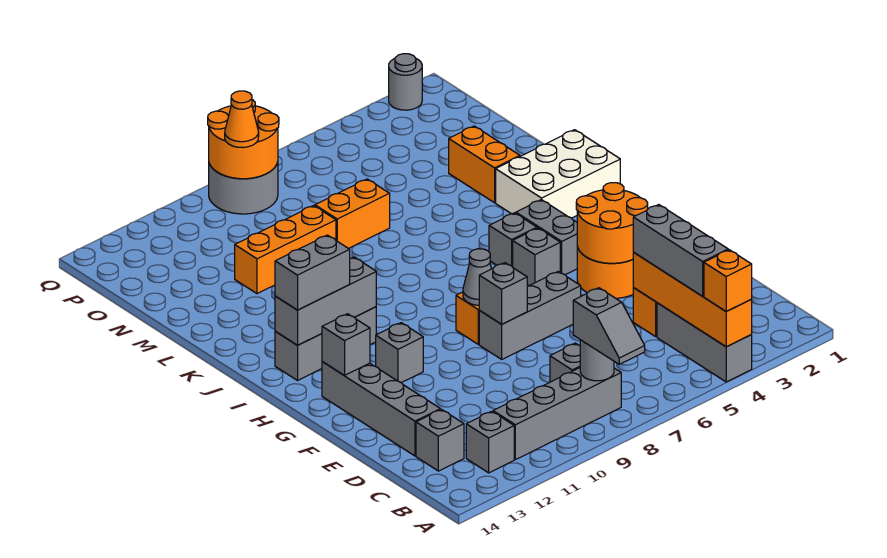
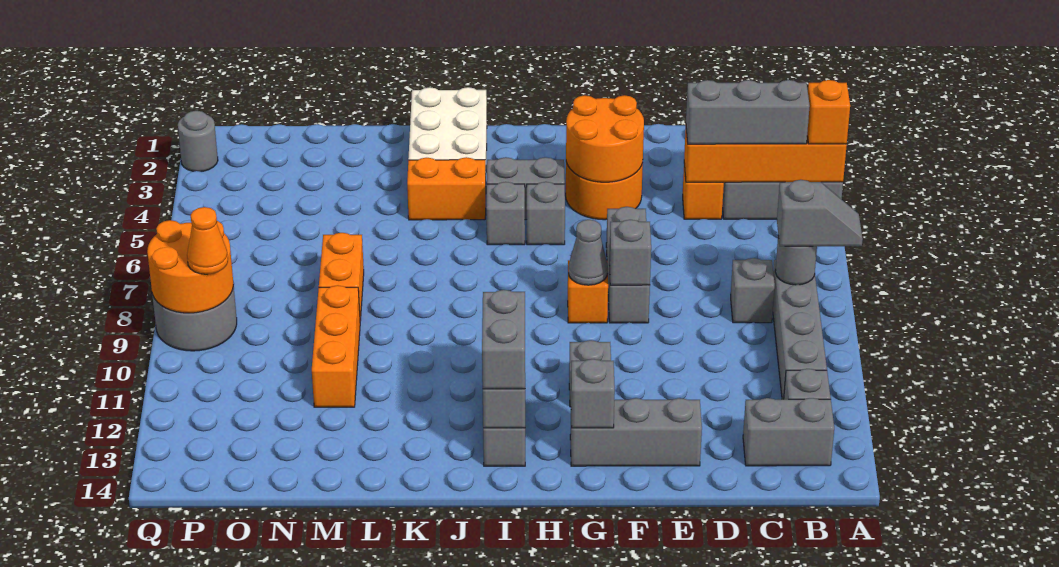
grey brick C13 level 1 -> grey brick B13:C13 level 1
grey brick D13:G13 level 1 -> grey brick E13:G13 level 1
orange brick L3:M3 level 1 -> orange brick J4:K4 level 1

